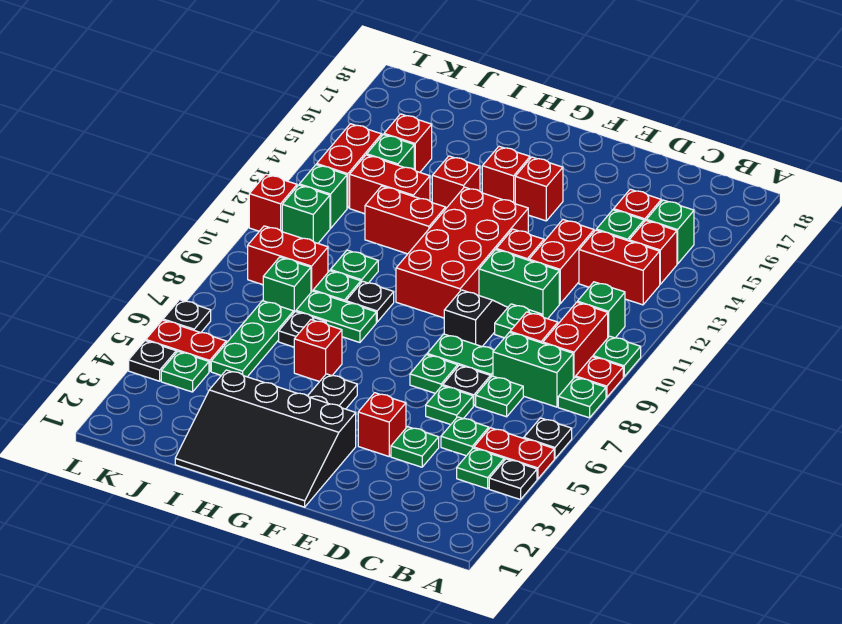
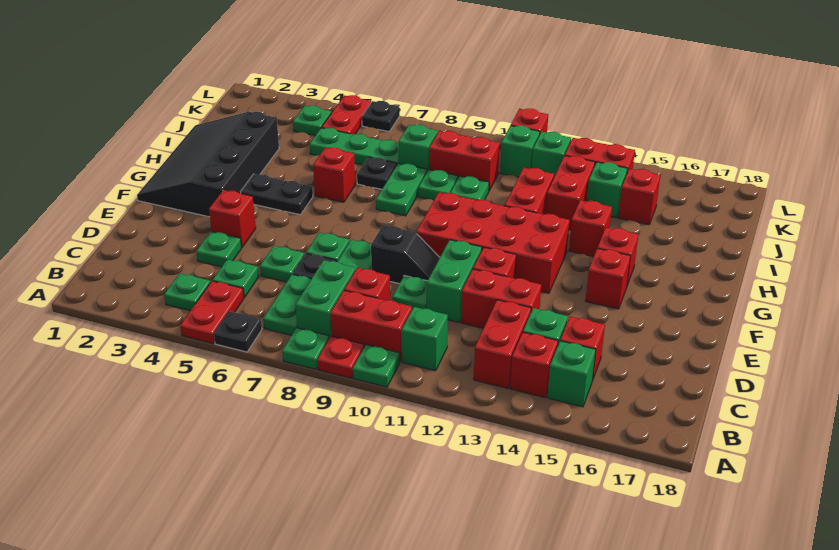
black plate A4 level 1 -> none
green plate C7 level 1 -> green plate B7:C7 level 1
black plate H9 level 1 -> none
red brick J9:K9 level 1 -> red brick J9:J10 level 1
black plate L4 level 1 -> none

